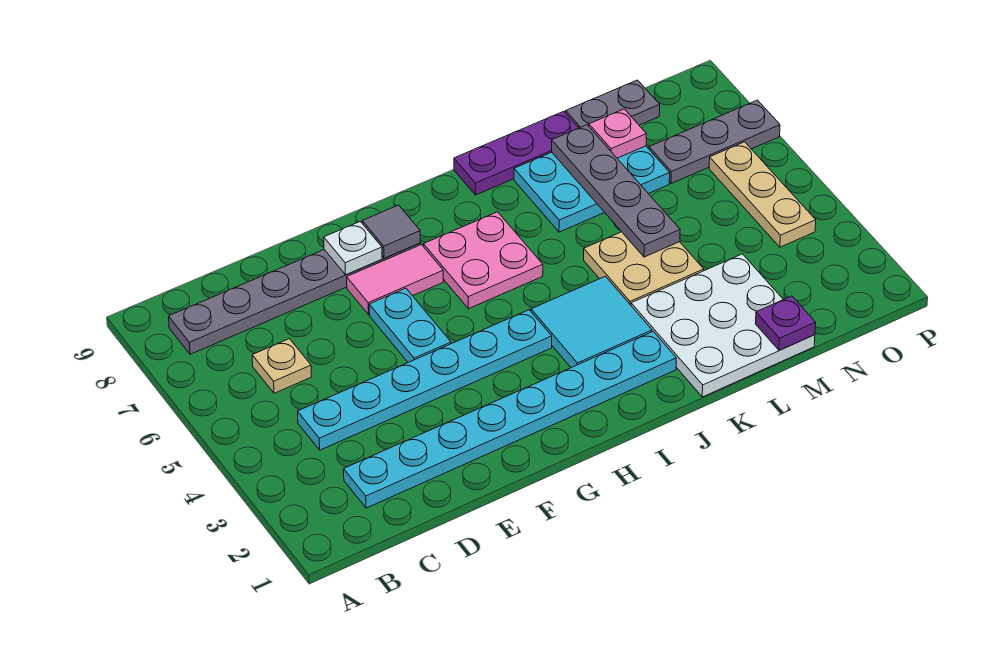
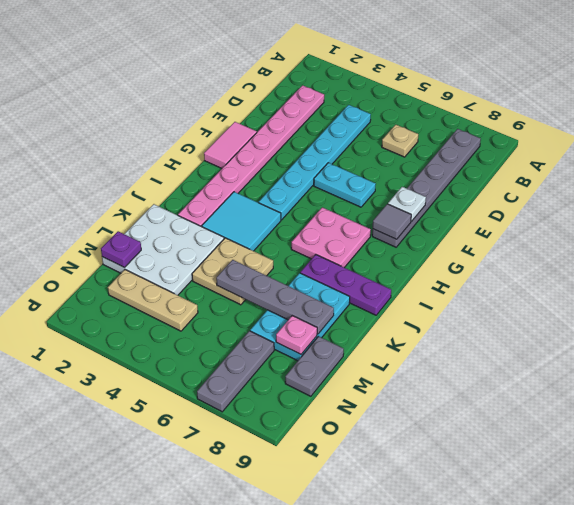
cyan plate C2:J2 level 1 -> pink plate C2:J2 level 1
pink tile F7:G7 level 1 -> pink tile F1:G1 level 1
purple plate J9:L9 level 1 -> purple plate J7:J9 level 1
tan plate O4:O6 level 1 -> tan plate N2:N4 level 1

